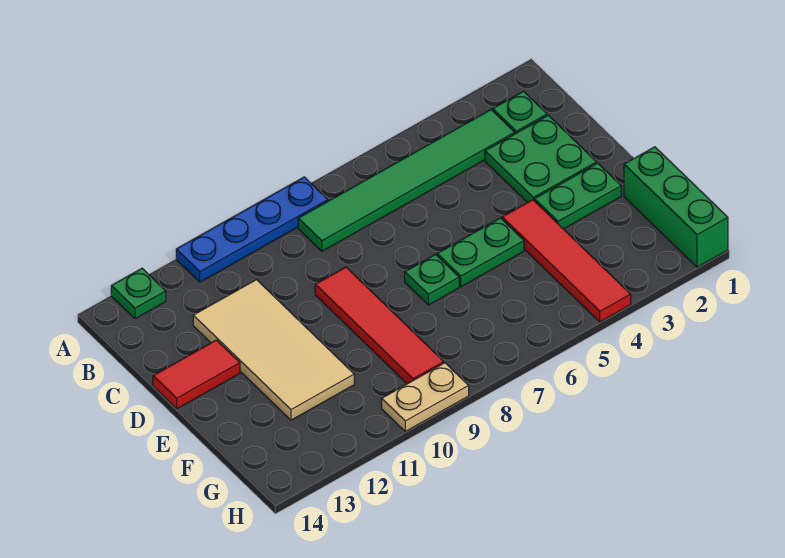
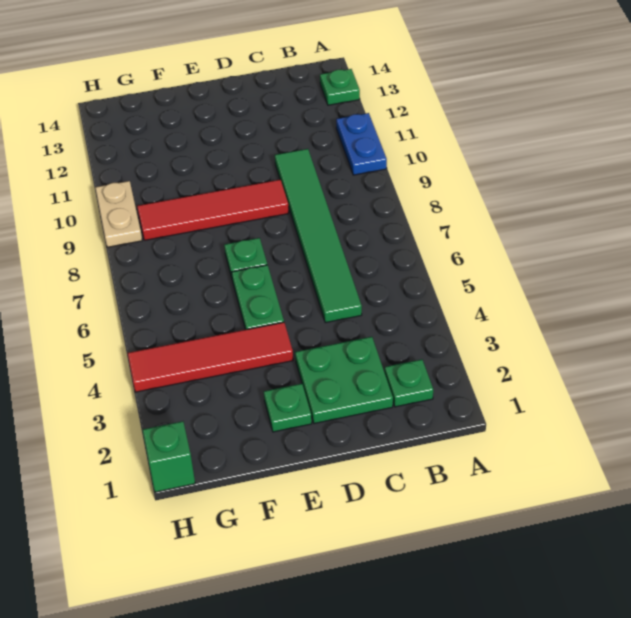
blue plate A8:A11 level 1 -> blue plate A10:A11 level 1
green tile B3:B8 level 1 -> green tile C5:C10 level 1
tan tile C11:F12 level 1 -> none
red tile D13:D14 level 1 -> none
green plate E2:E3 level 1 -> green plate E2 level 1
green brick F1:H1 level 1 -> green brick H1 level 1

